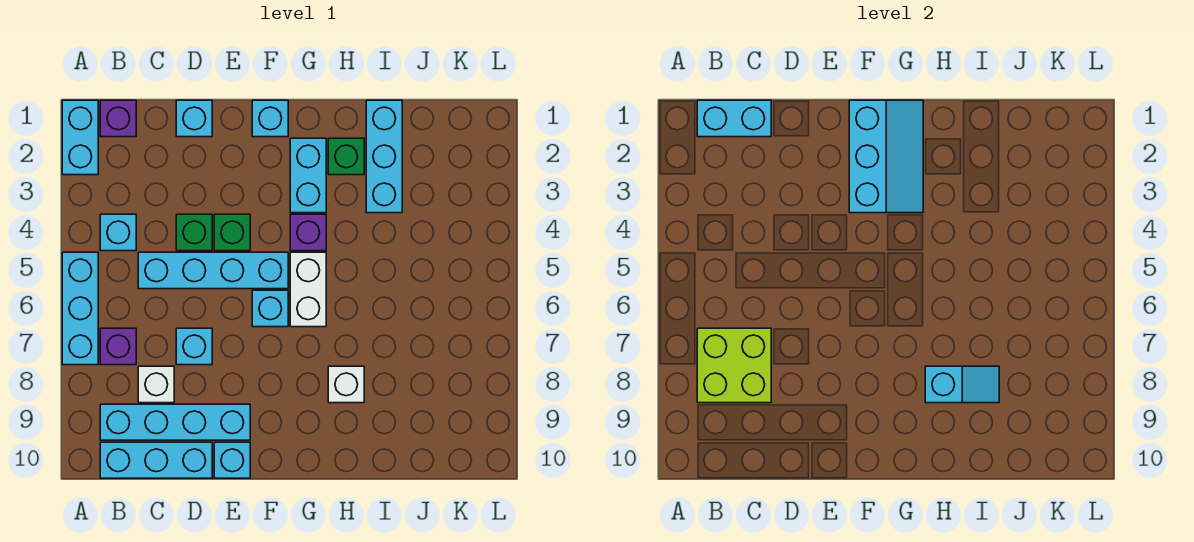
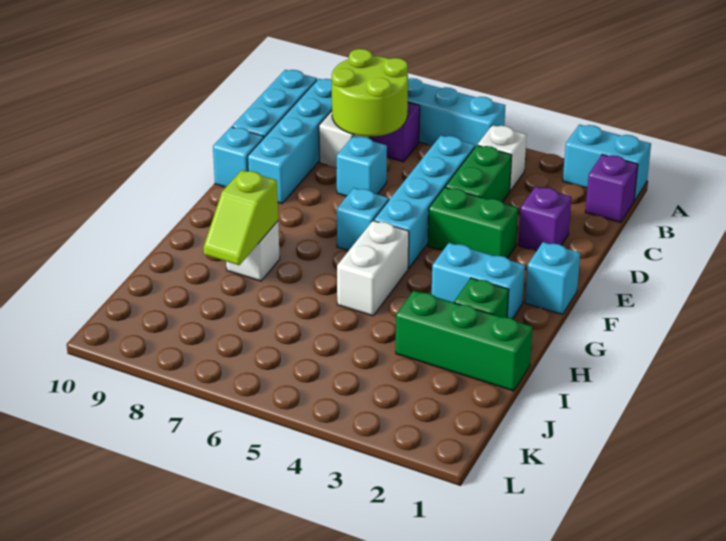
cyan brick B1:C1 level 2 -> none
cyan brick B4 level 1 -> white brick B4 level 1
lime brick B7:C8 level 2 -> lime round brick B7:C8 level 2
cyan brick D1 level 1 -> none
green brick D4 level 1 -> green brick C4:D4 level 1
green brick E4 level 1 -> green brick E3:E4 level 1
cyan slope F1:G3 level 2 top F -> none
purple brick G4 level 1 -> purple brick D2 level 1
white brick G5:G6 level 1 -> white brick G5:H5 level 1
cyan slope H8:I8 level 2 top H -> lime slope H8:I8 level 2 top H
cyan brick I1:I3 level 1 -> green brick I1:I3 level 1

